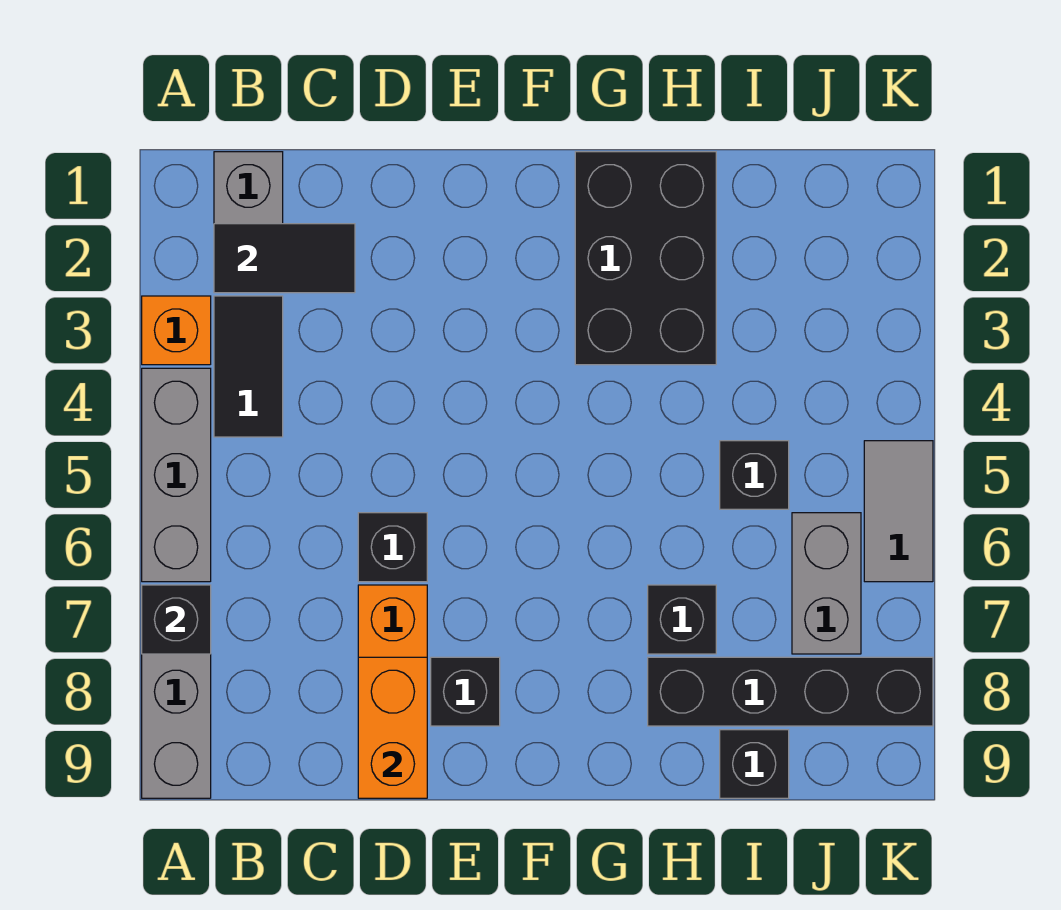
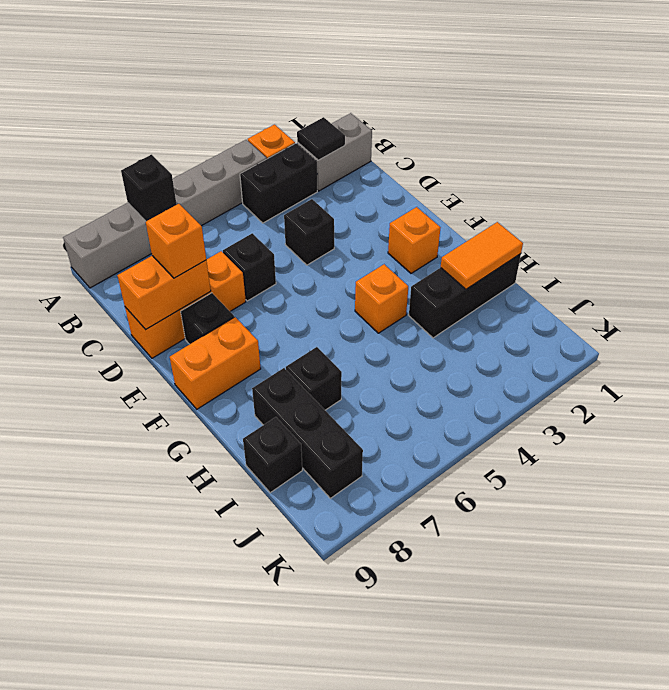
black tile B2:C2 level 2 -> black tile B2 level 2
black tile B3:B4 level 1 -> black brick B3:B4 level 1
none -> orange brick D8 level 3
none -> orange brick F2 level 1
none -> orange brick F8:F9 level 1
black brick G1:H3 level 1 -> black brick H1:H3 level 1
none -> orange brick G4 level 1
none -> orange tile H1:H2 level 2
black brick H8:K8 level 1 -> black brick H8:J8 level 1
black brick I5 level 1 -> black brick D4 level 1
grey brick J6:J7 level 1 -> none
grey tile K5:K6 level 1 -> none

